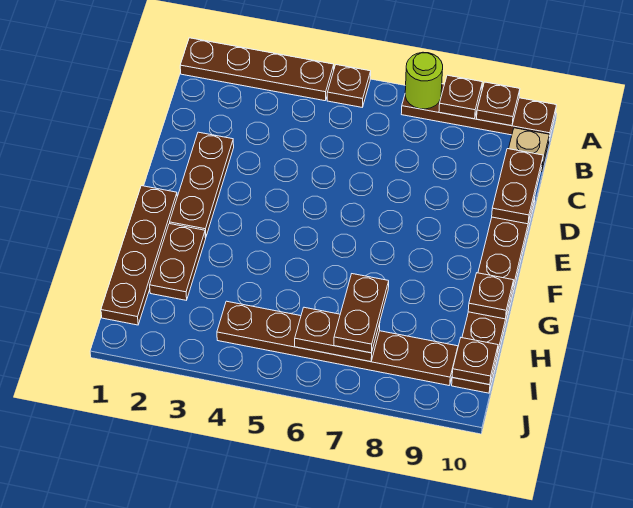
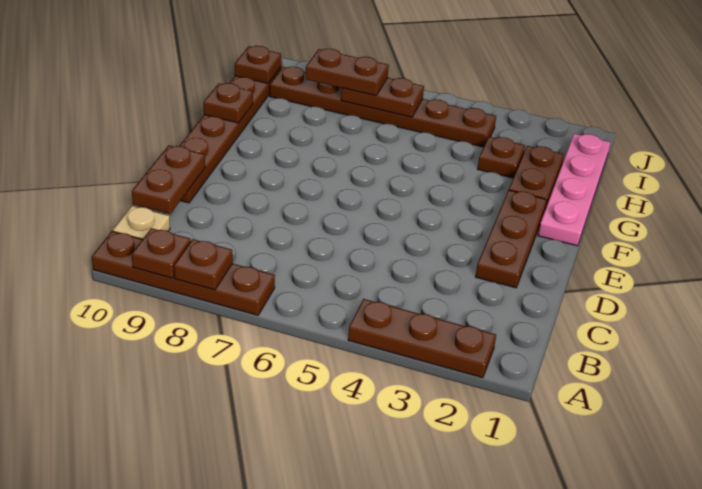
brown plate A1:A4 level 1 -> brown plate A2:A4 level 1
brown plate A5 level 1 -> brown plate H3 level 1
lime round brick A7 level 2 -> none
brown plate F1:I1 level 1 -> pink plate F1:I1 level 1
brown plate H7:I7 level 3 -> brown plate I7:I8 level 3

